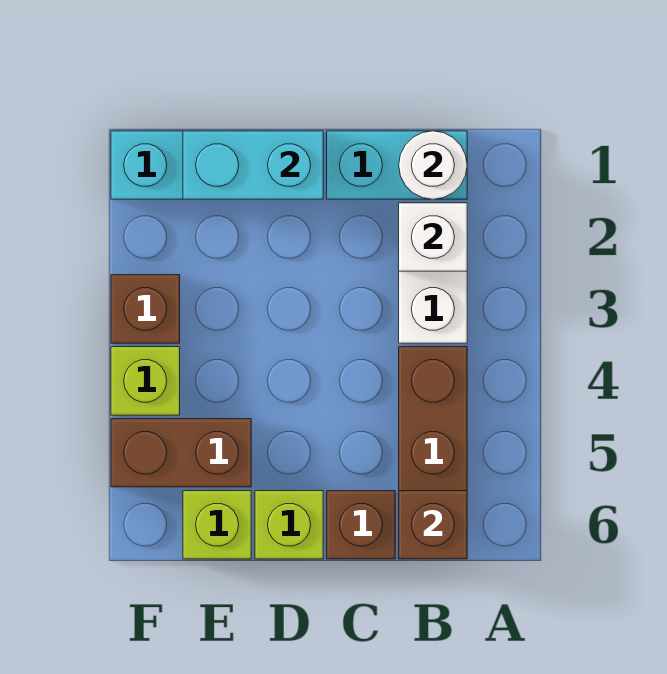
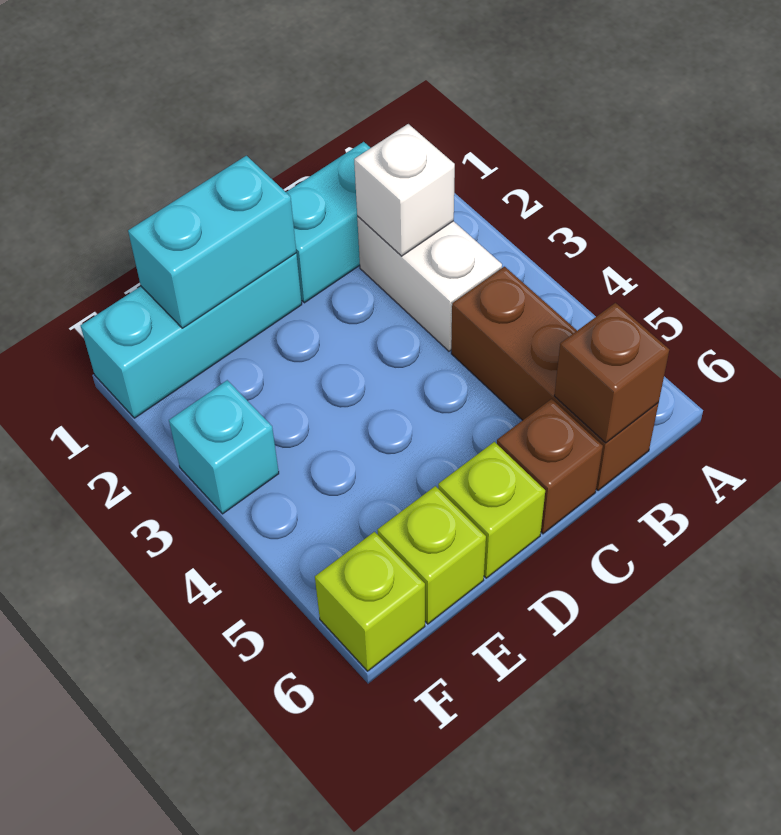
white round brick B1 level 2 -> none
brown brick E5:F5 level 1 -> none
brown brick F3 level 1 -> cyan brick F3 level 1
lime brick F4 level 1 -> lime brick F6 level 1

